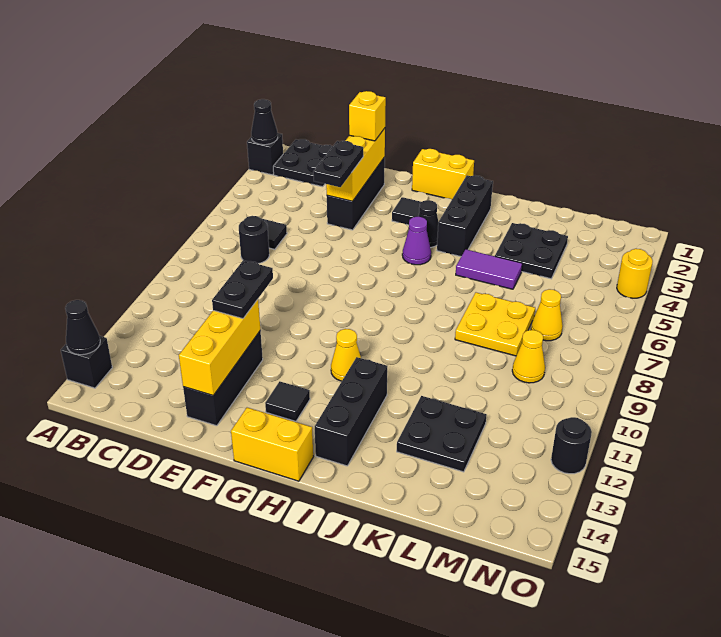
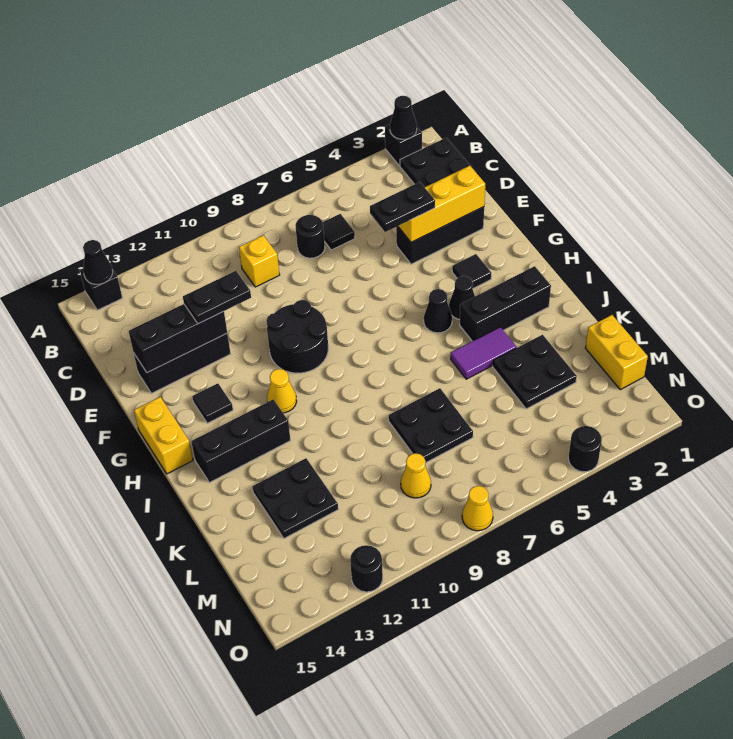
yellow brick E2 level 3 -> yellow brick C9 level 1
yellow brick E12:E14 level 2 -> black brick E12:E14 level 2
none -> black round brick F9:G10 level 1
yellow brick G1:H1 level 1 -> yellow brick L1:M1 level 1
purple cone H5 level 1 -> black cone H5 level 1
purple tile J5:K5 level 1 -> purple tile J4:J5 level 1
yellow plate K7:L8 level 1 -> black plate K7:L8 level 1
yellow cone M7 level 1 -> yellow cone O8 level 1
yellow round brick O4 level 1 -> black round brick O4 level 1

